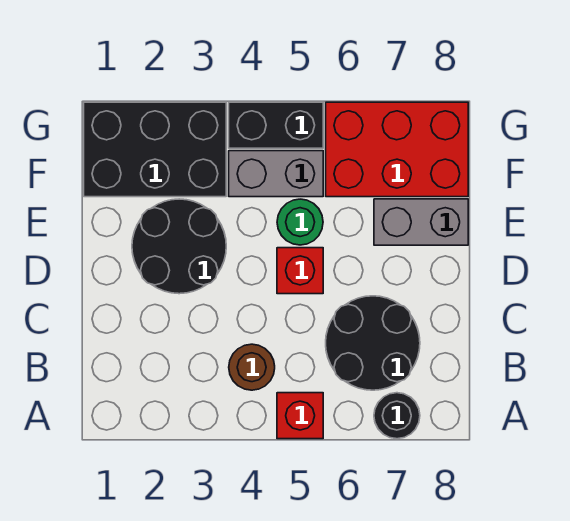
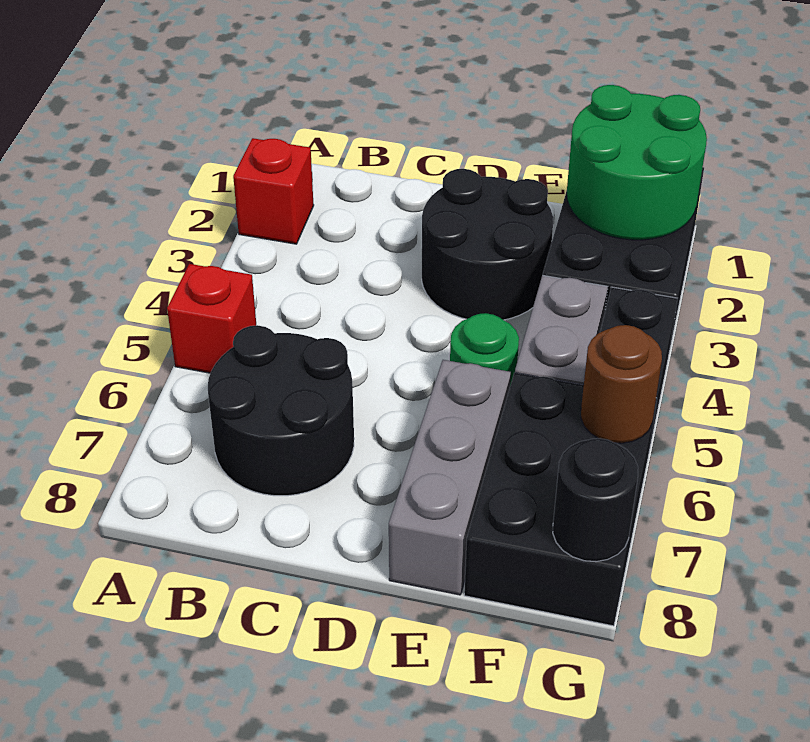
black round brick A7 level 1 -> black round brick G8 level 2
brown round brick B4 level 1 -> brown round brick G6 level 2
red brick D5 level 1 -> red brick A2 level 1
grey brick E7:E8 level 1 -> grey brick E6:E8 level 1
none -> green round brick F1:G2 level 2
red brick F6:G8 level 1 -> black brick F6:G8 level 1

